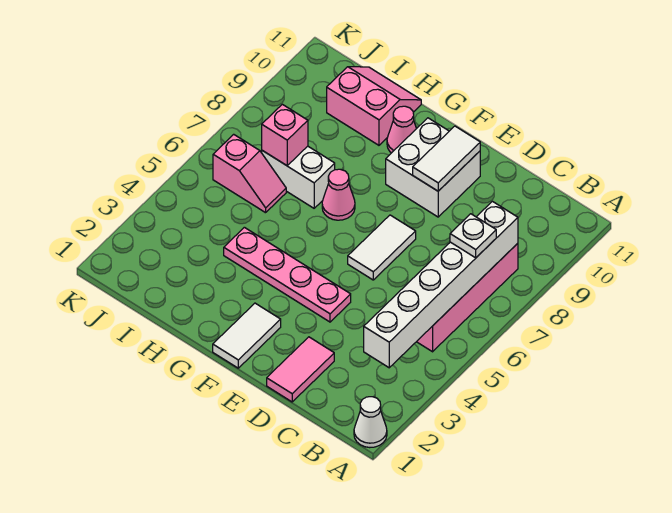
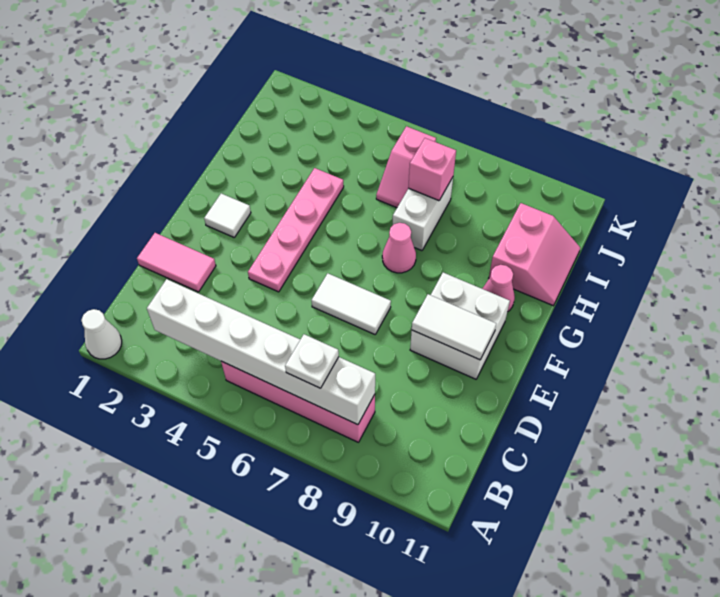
white tile F1:F2 level 1 -> white tile F2 level 1

